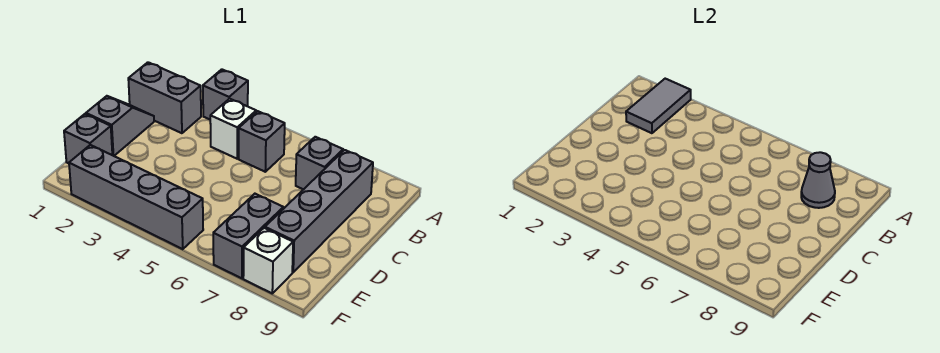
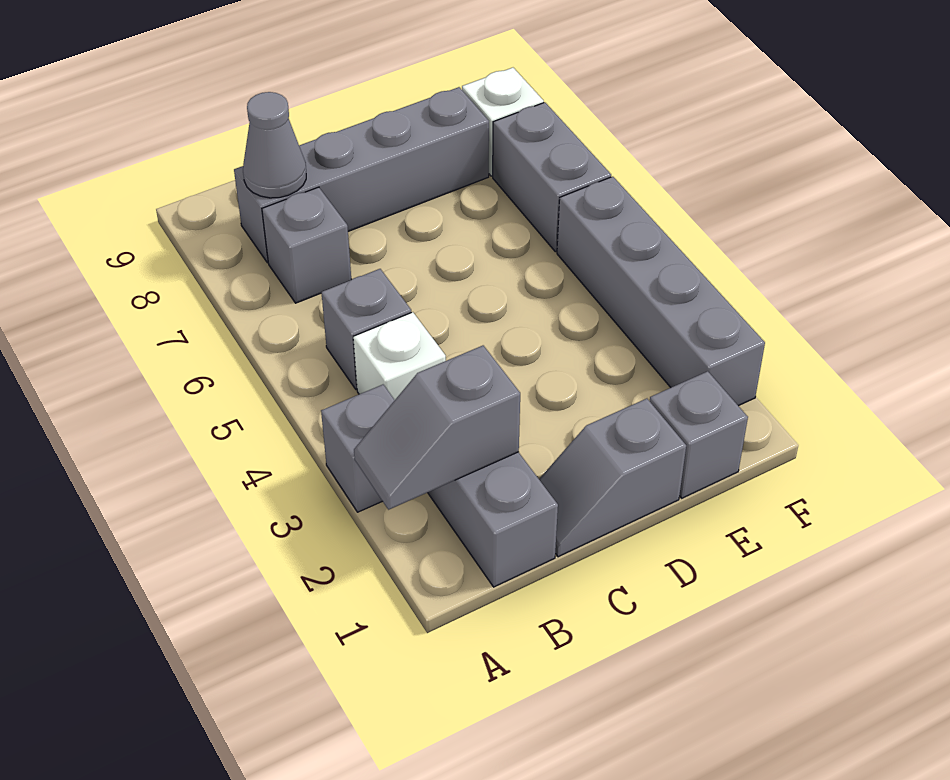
grey tile A2:B2 level 2 -> grey slope A2:B2 level 2 top B
grey brick E7:F7 level 1 -> grey brick F6:F7 level 1

